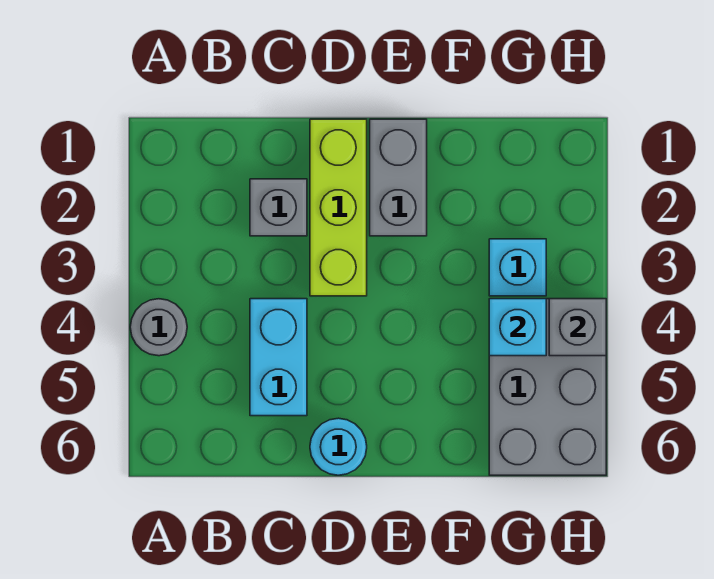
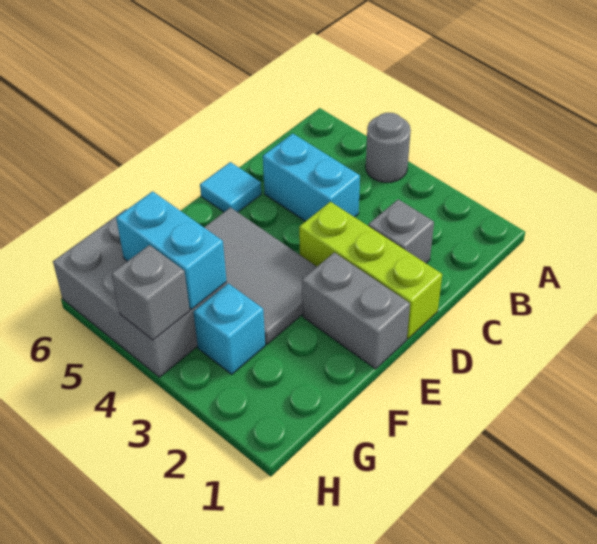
cyan round brick D6 level 1 -> cyan tile D6 level 1
none -> grey tile E3:F5 level 1
cyan brick G4 level 2 -> cyan brick G4:G5 level 2

